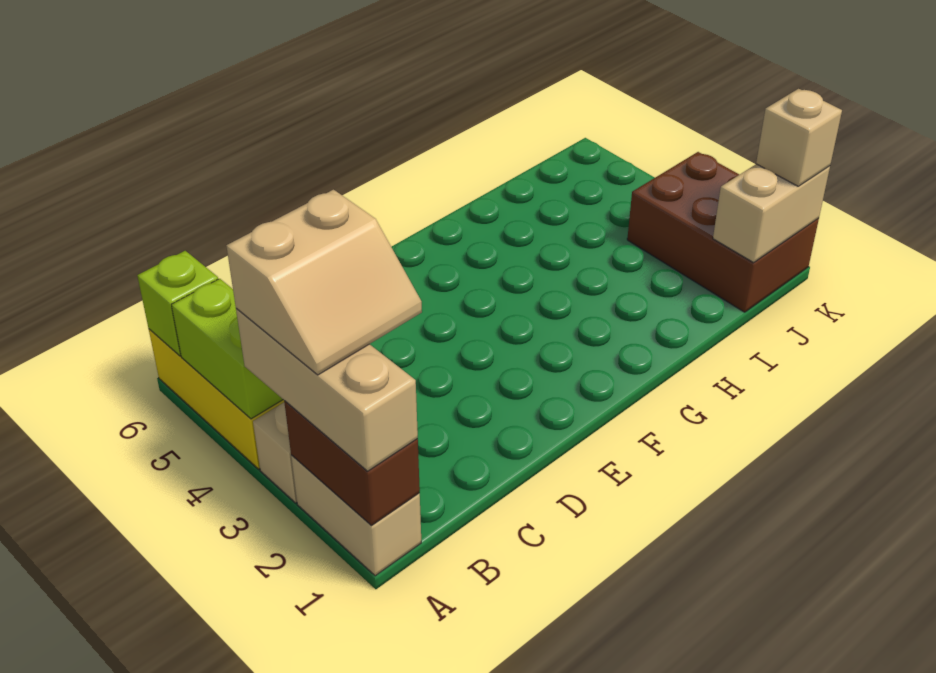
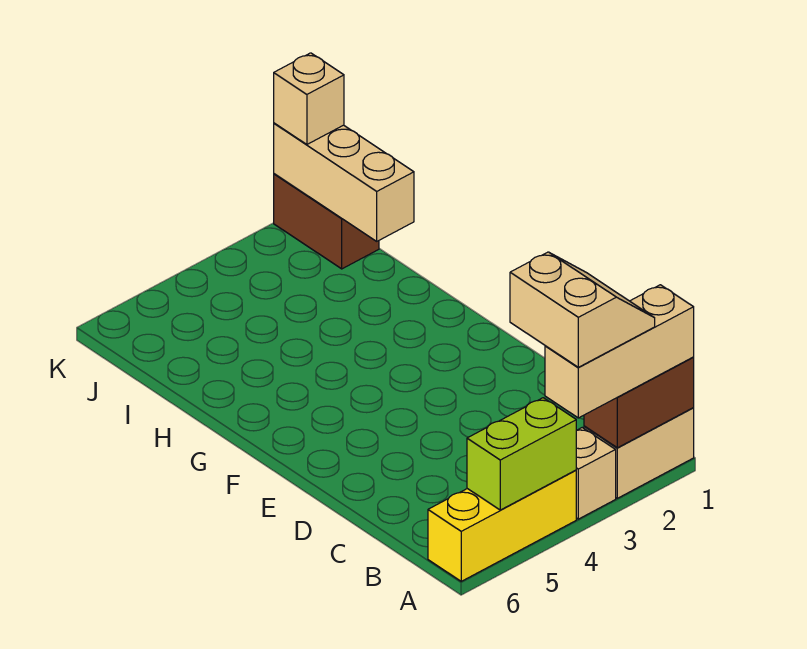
lime brick A6 level 2 -> none
brown brick J1:K3 level 1 -> brown brick J1:K1 level 1
tan brick J1:K1 level 2 -> tan brick I1:K1 level 2

